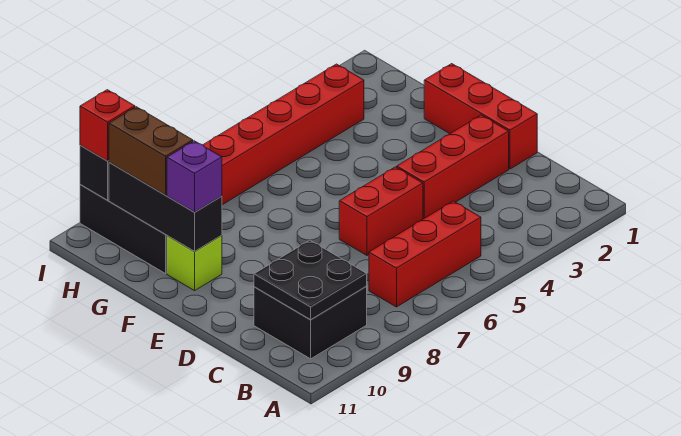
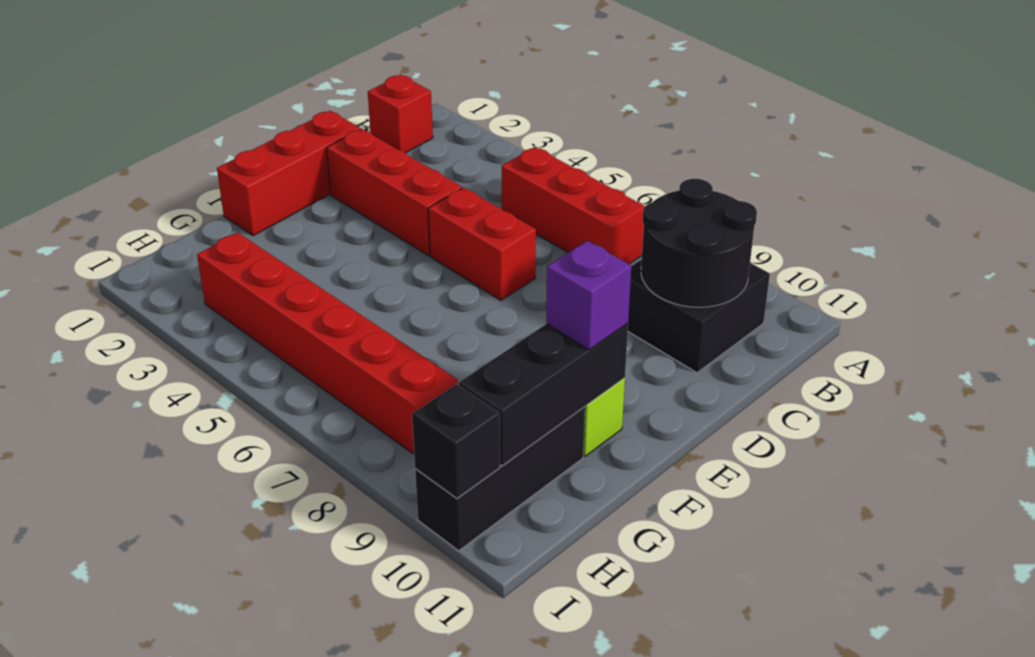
black plate B9:C10 level 2 -> black round brick B9:C10 level 2
brown brick G10:H10 level 3 -> none
red brick I10 level 3 -> red brick B1 level 1

